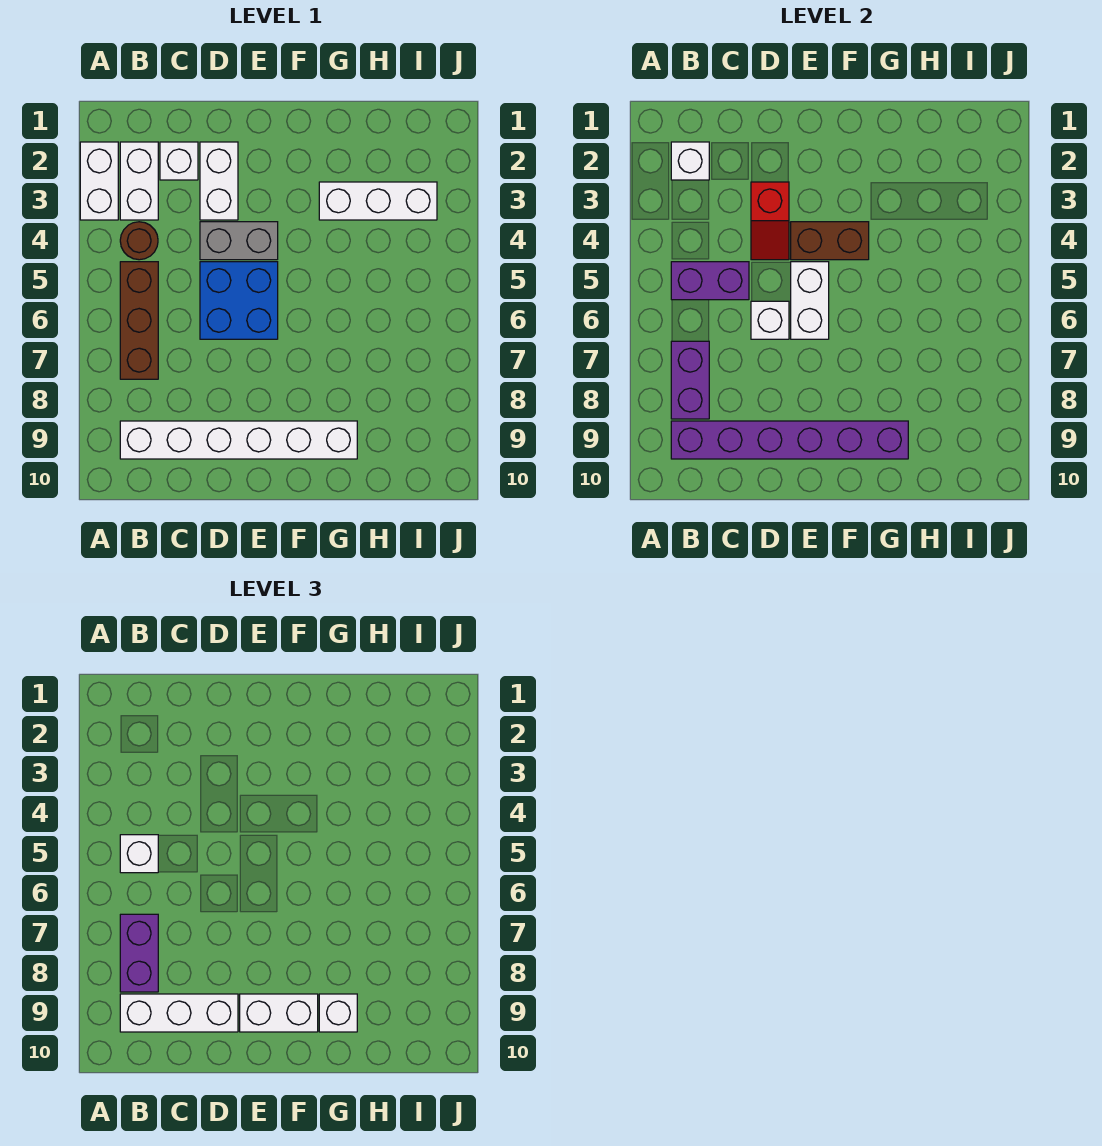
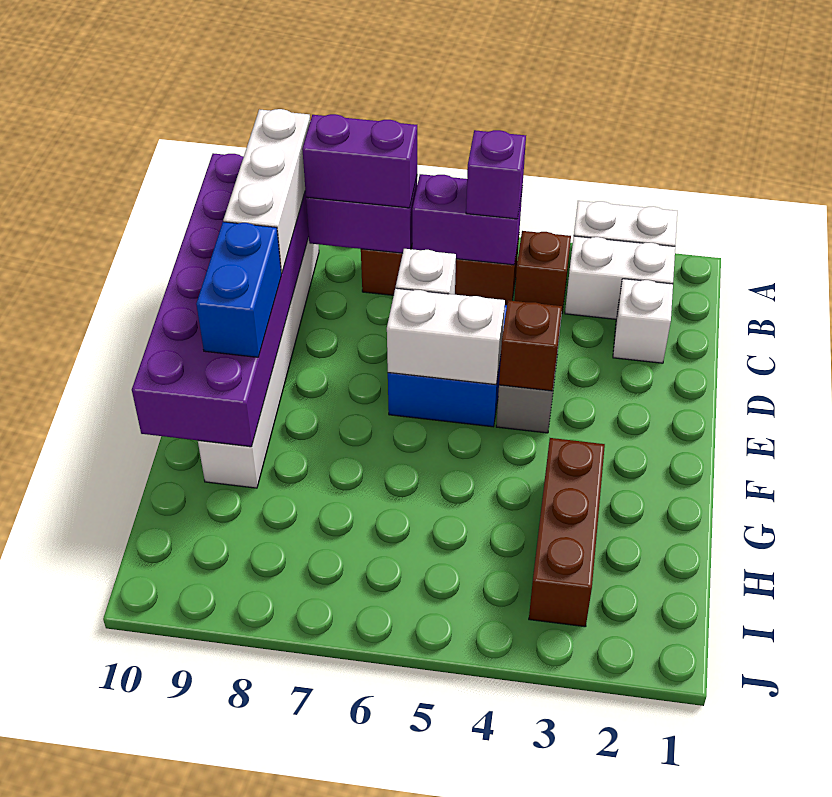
white brick B2 level 2 -> none
brown round brick B4 level 1 -> brown brick B4 level 1
purple brick B5:C5 level 2 -> purple brick B5:B6 level 2
white brick B5 level 3 -> purple brick B5 level 3
purple brick B9:G9 level 2 -> purple brick B9:G10 level 2
white brick D2:D3 level 1 -> none
red slope D3:D4 level 2 top 3 -> none
brown brick E4:F4 level 2 -> brown brick E4 level 2
white brick E9:F9 level 3 -> blue brick E9:F9 level 3
white brick G3:I3 level 1 -> brown brick G3:I3 level 1
white brick G9 level 3 -> none

